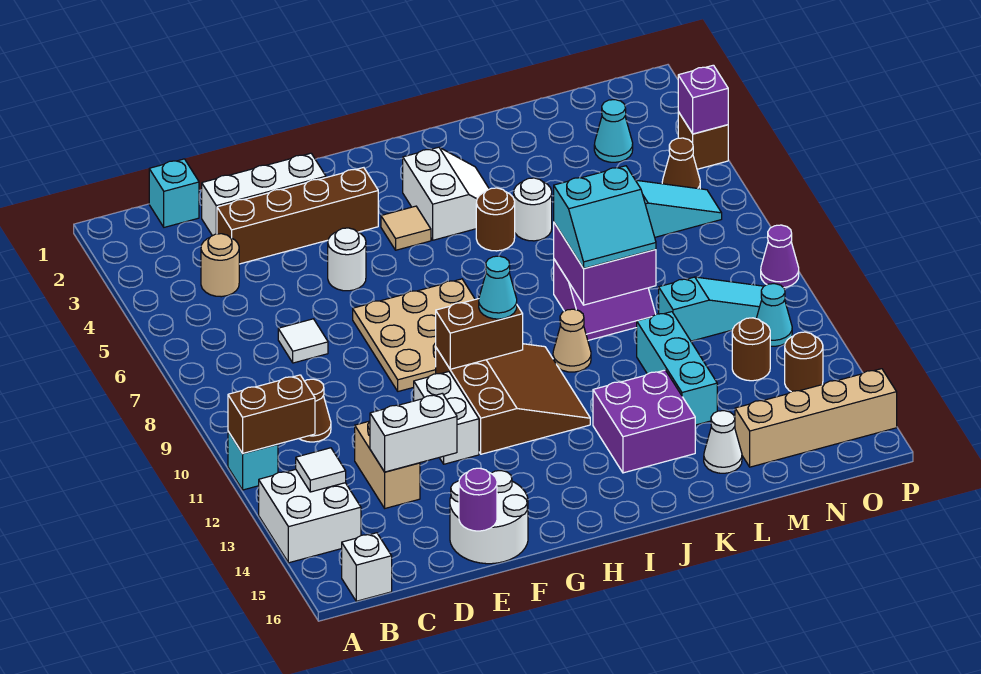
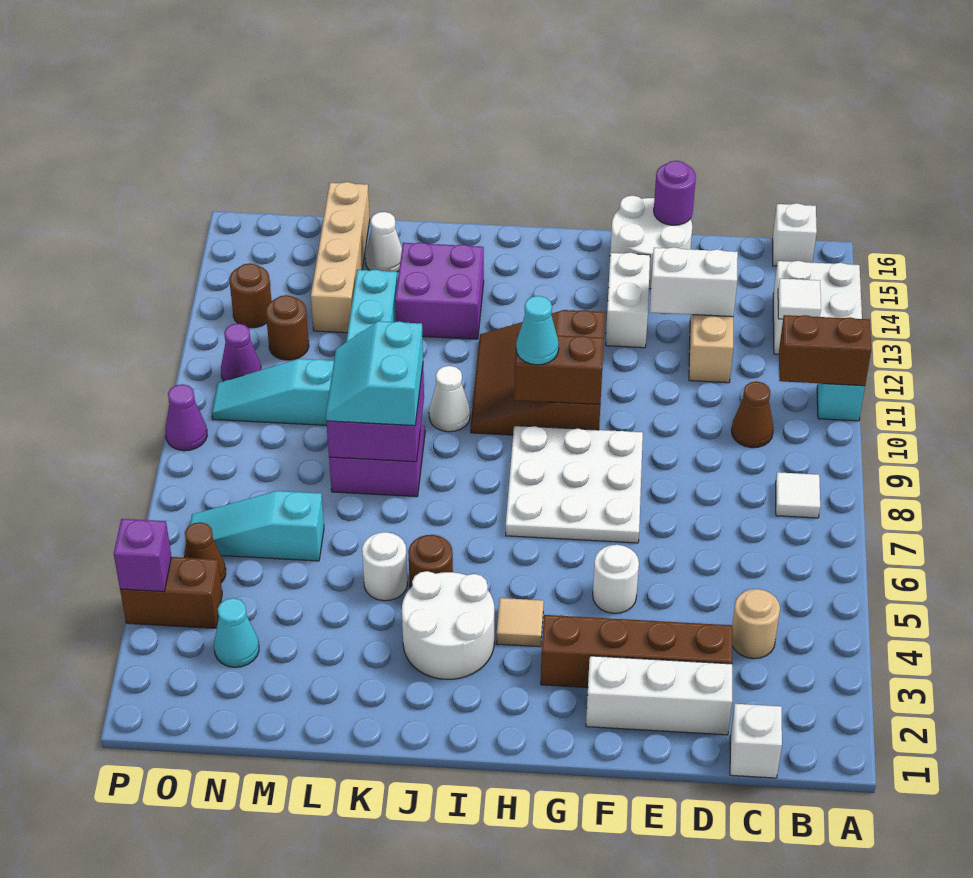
cyan brick C1 level 1 -> white brick C1 level 1
white tile D7 level 1 -> white tile B8 level 1
tan plate F7:H9 level 1 -> white plate F7:H9 level 1
white brick F11:F12 level 1 -> white brick F13:F14 level 1
white slope I3:J4 level 1 top I -> white round brick I3:J4 level 1
tan cone J10 level 1 -> white cone J10 level 1
cyan slope K8:L9 level 3 top 8 -> cyan slope K8:L9 level 3 top K
tan brick M15:P15 level 1 -> tan brick M13:M16 level 1
cyan cone O11 level 1 -> purple cone O11 level 1
brown brick P4 level 1 -> brown brick O4:P4 level 1

